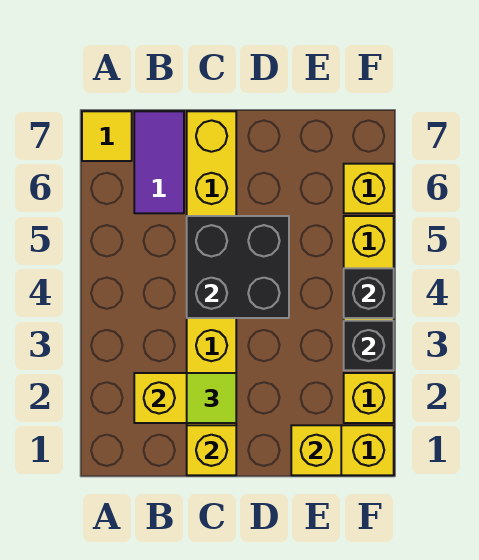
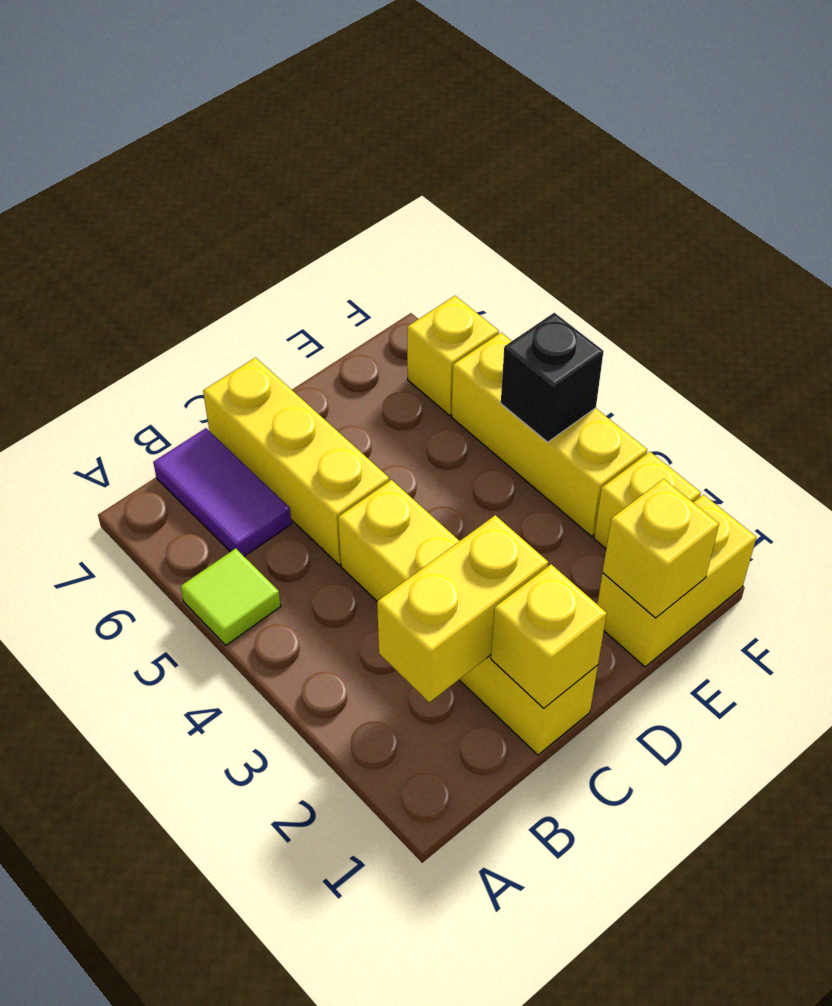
yellow tile A7 level 1 -> none
lime tile C2 level 3 -> lime tile A5 level 1
black brick C4:D5 level 2 -> none
black brick F3 level 2 -> none

